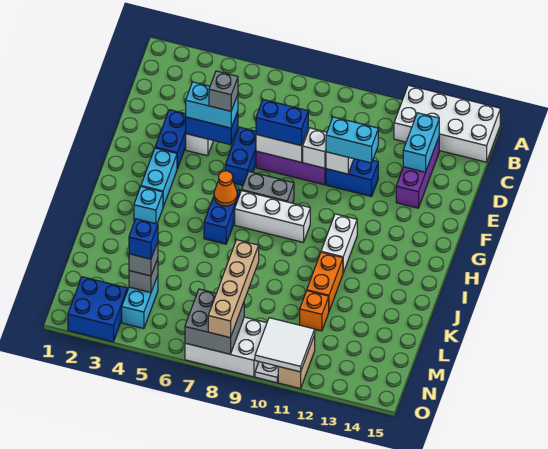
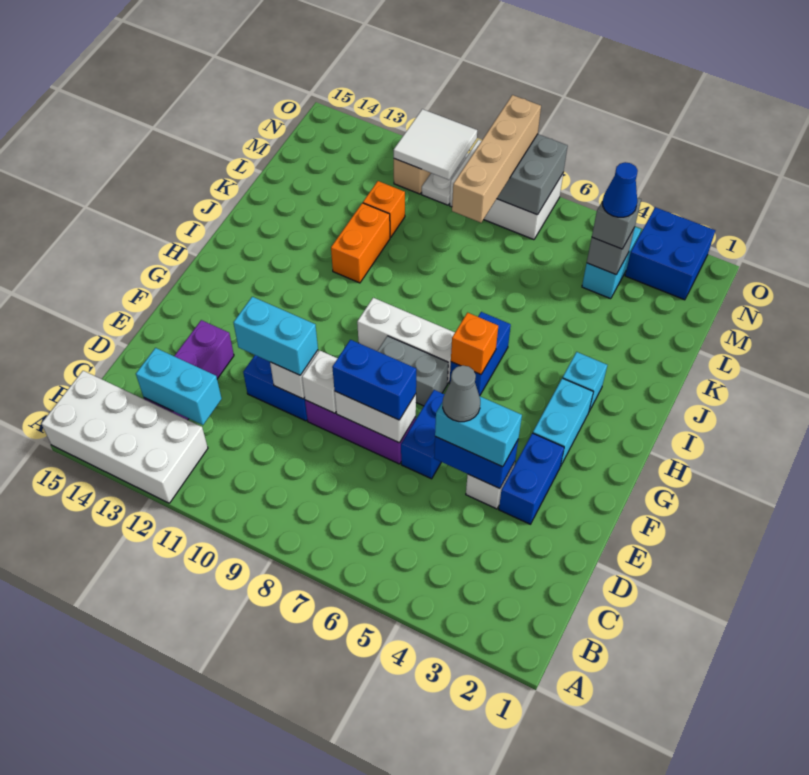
cyan brick C13:D13 level 2 -> cyan brick C12:C13 level 2
grey brick E5 level 4 -> grey cone E5 level 4
orange cone H6 level 2 -> orange brick H6 level 2
white brick H11:I11 level 1 -> none
blue brick M4 level 4 -> blue cone M4 level 4

